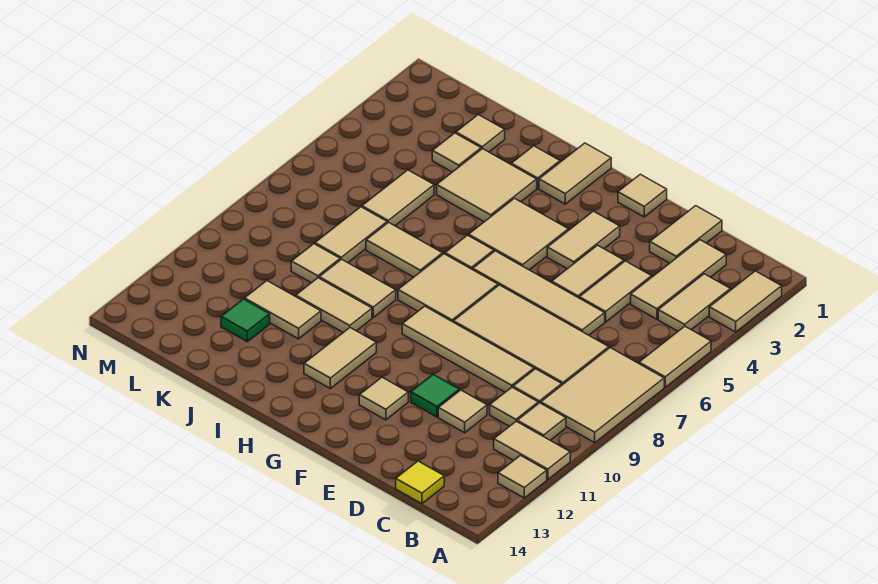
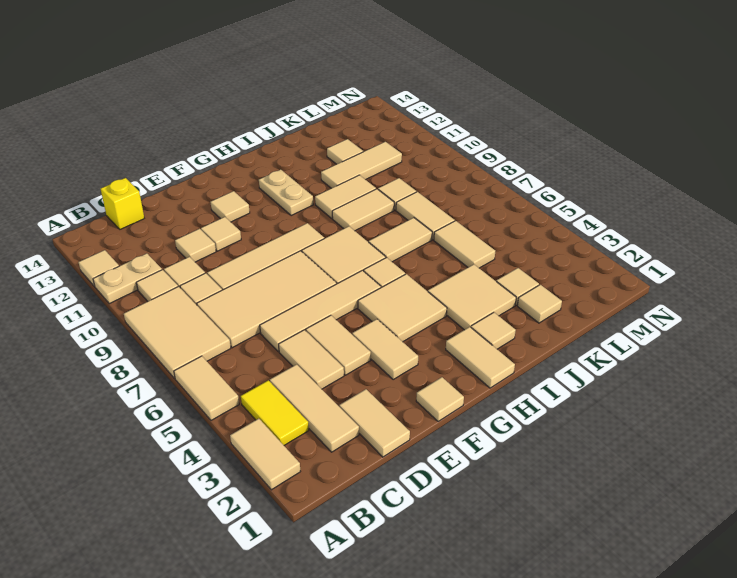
tan tile A11:B11 level 1 -> tan plate A11:B11 level 1
tan tile B3:B4 level 1 -> yellow tile B3:B4 level 1
yellow tile C14 level 1 -> yellow brick C14 level 1
green tile E11 level 1 -> tan tile E11 level 1
tan tile H11:H12 level 1 -> tan plate H11:H12 level 1
tan tile J11:K11 level 1 -> tan tile J11:L11 level 1
green tile K12 level 1 -> tan tile K12 level 1

